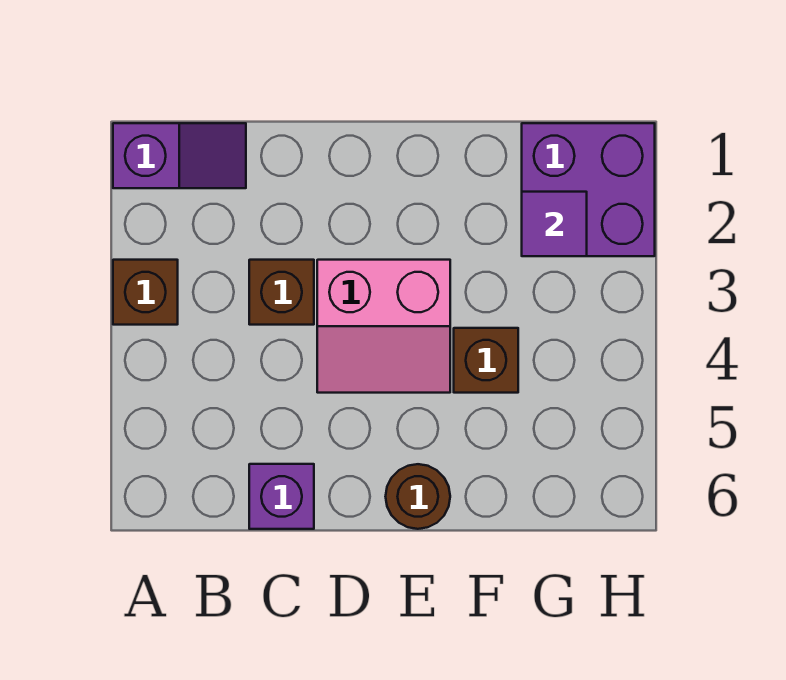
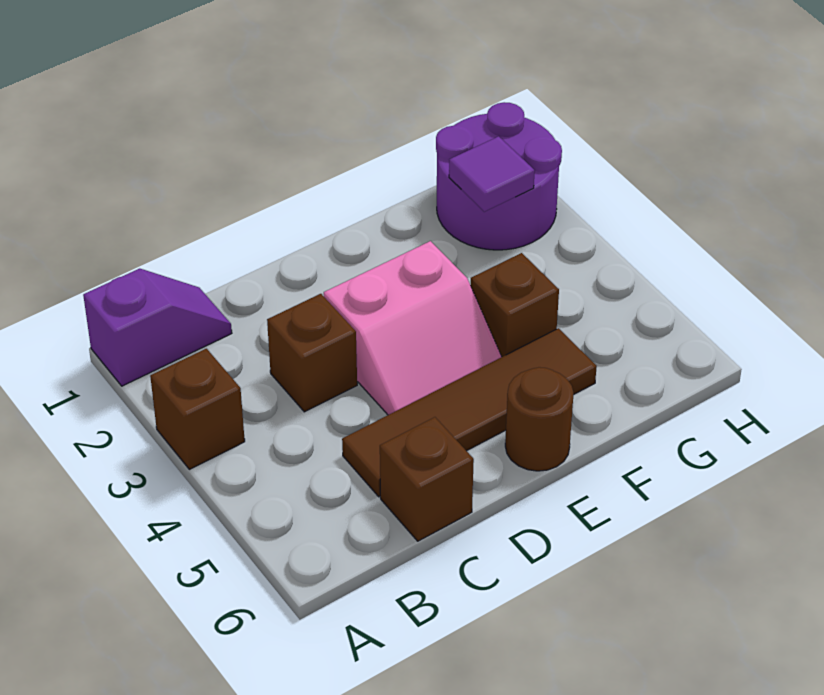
none -> brown tile C5:F5 level 1
purple brick C6 level 1 -> brown brick C6 level 1
purple brick G1:H2 level 1 -> purple round brick G1:H2 level 1

